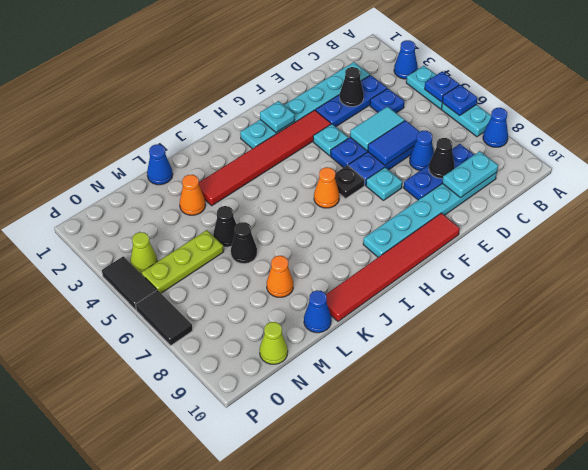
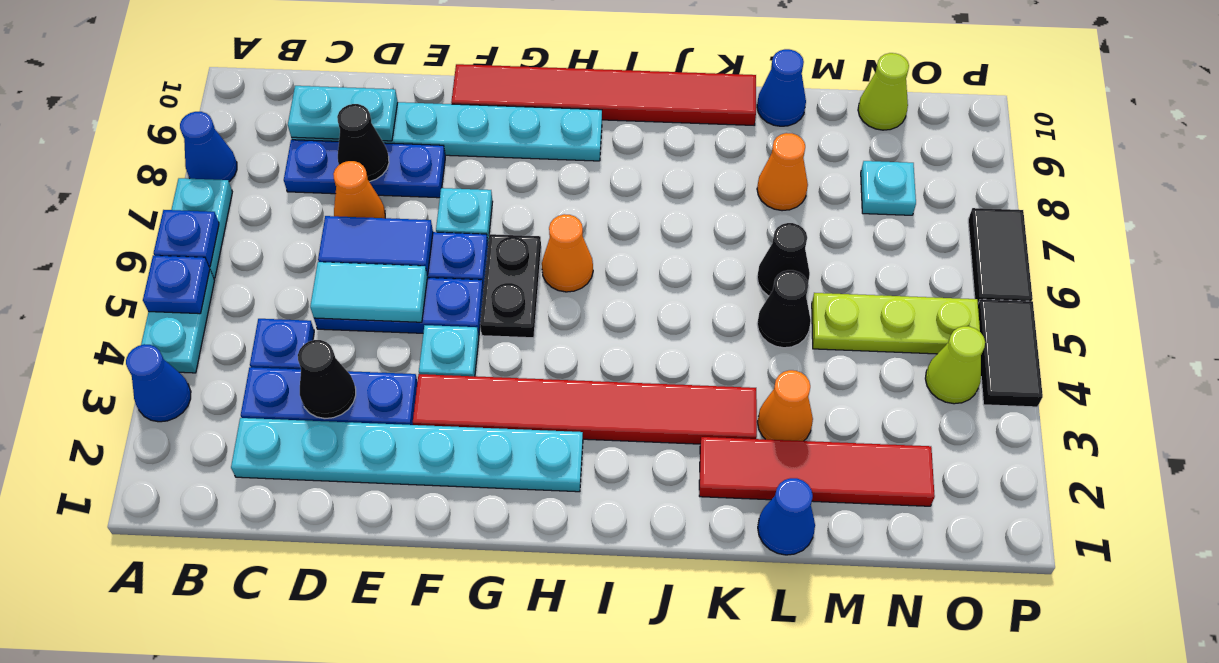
blue cone D7 level 1 -> orange cone D7 level 1
cyan plate G2 level 2 -> cyan plate N8 level 1
black plate G6 level 1 -> black plate G5:G6 level 1
none -> red tile K2:N2 level 1

